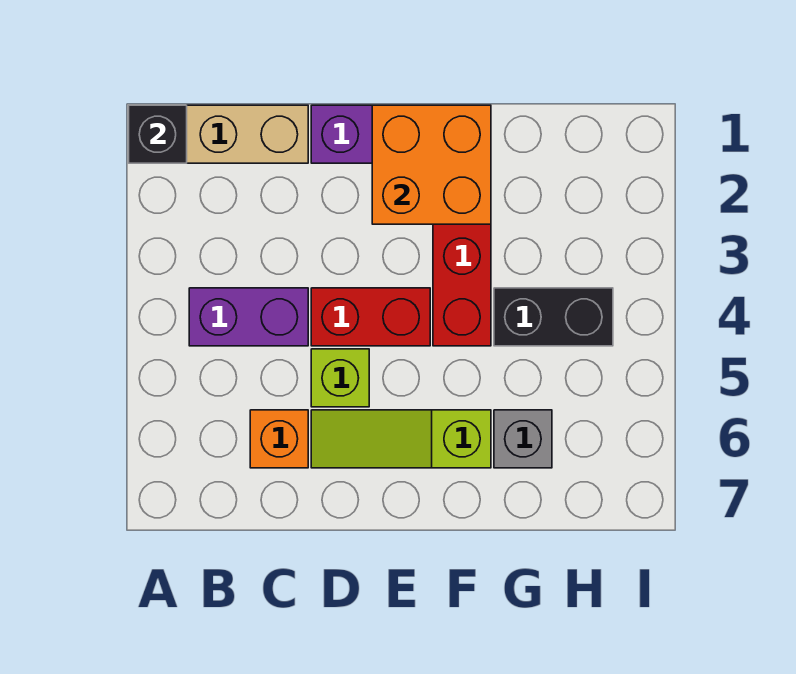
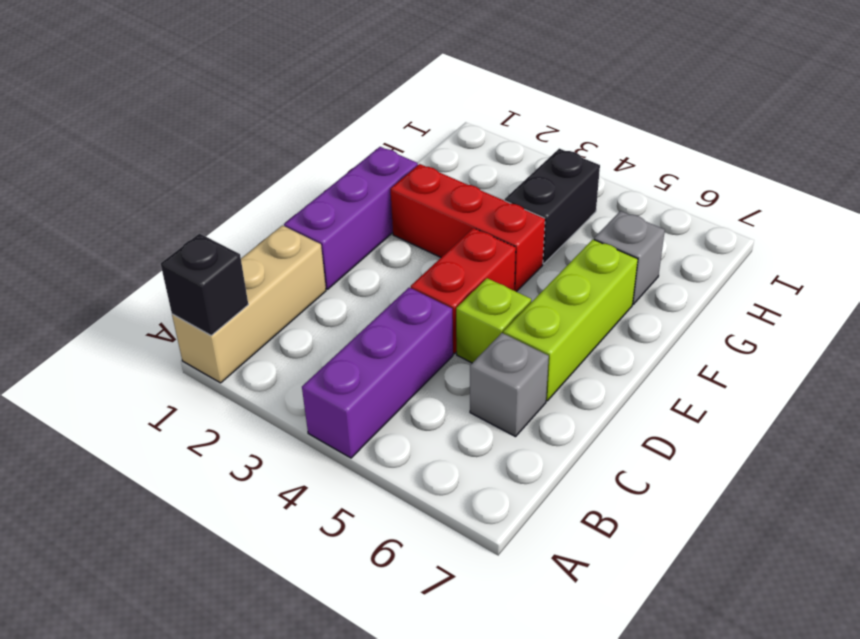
purple brick B4:C4 level 1 -> purple brick A4:C4 level 1
orange brick C6 level 1 -> grey brick C6 level 1
lime slope D6:F6 level 1 top F -> lime brick D6:F6 level 1
orange brick E1:F2 level 2 -> none

